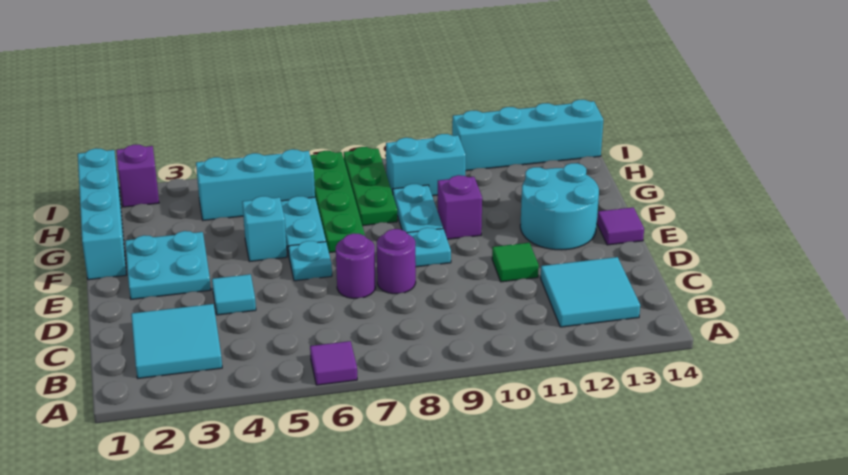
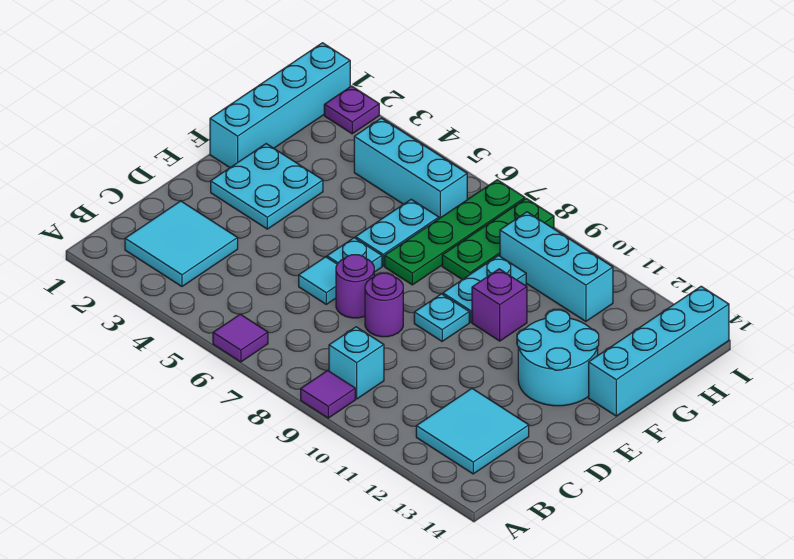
cyan tile D4 level 1 -> cyan tile D6 level 1
green tile D11 level 1 -> none
purple tile E14 level 1 -> purple tile A9 level 1
cyan brick F5 level 1 -> cyan brick B9 level 1
cyan brick H9:H10 level 1 -> cyan brick H9:H11 level 1
purple brick I2 level 1 -> purple plate I2 level 1
cyan brick I11:I14 level 1 -> cyan brick F14:I14 level 1

